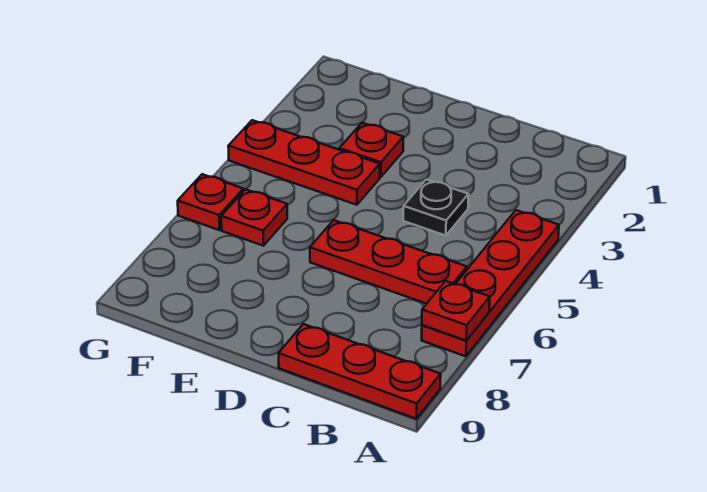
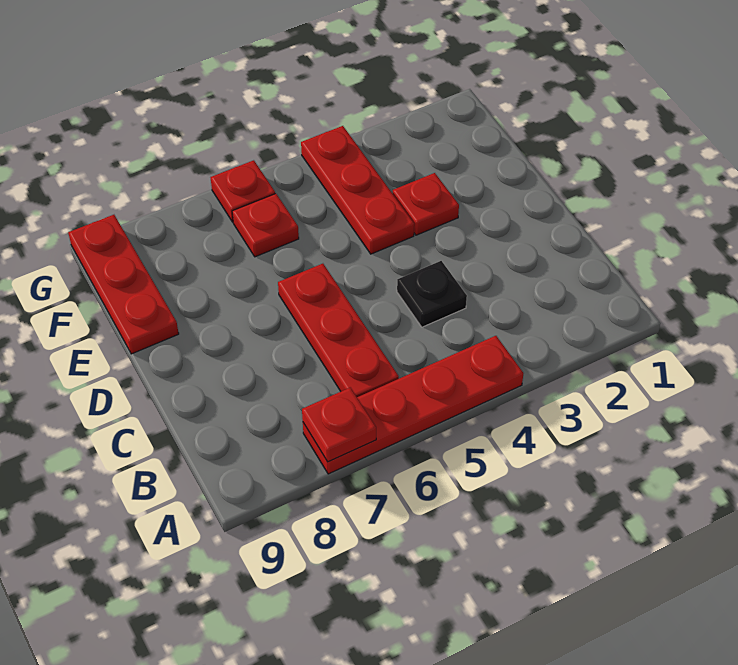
red plate A9:C9 level 1 -> red plate E9:G9 level 1

